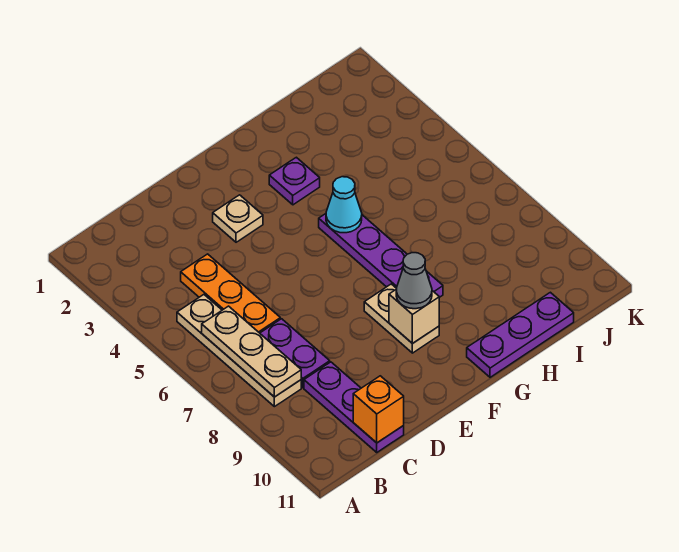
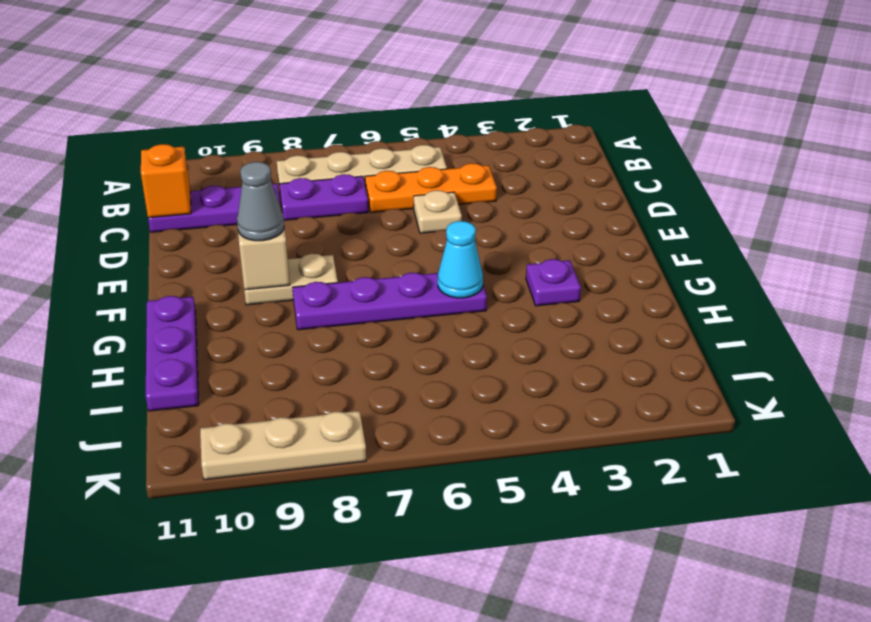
tan plate B6:B8 level 2 -> tan plate K8:K10 level 1
tan plate E3 level 1 -> tan plate D5 level 1

